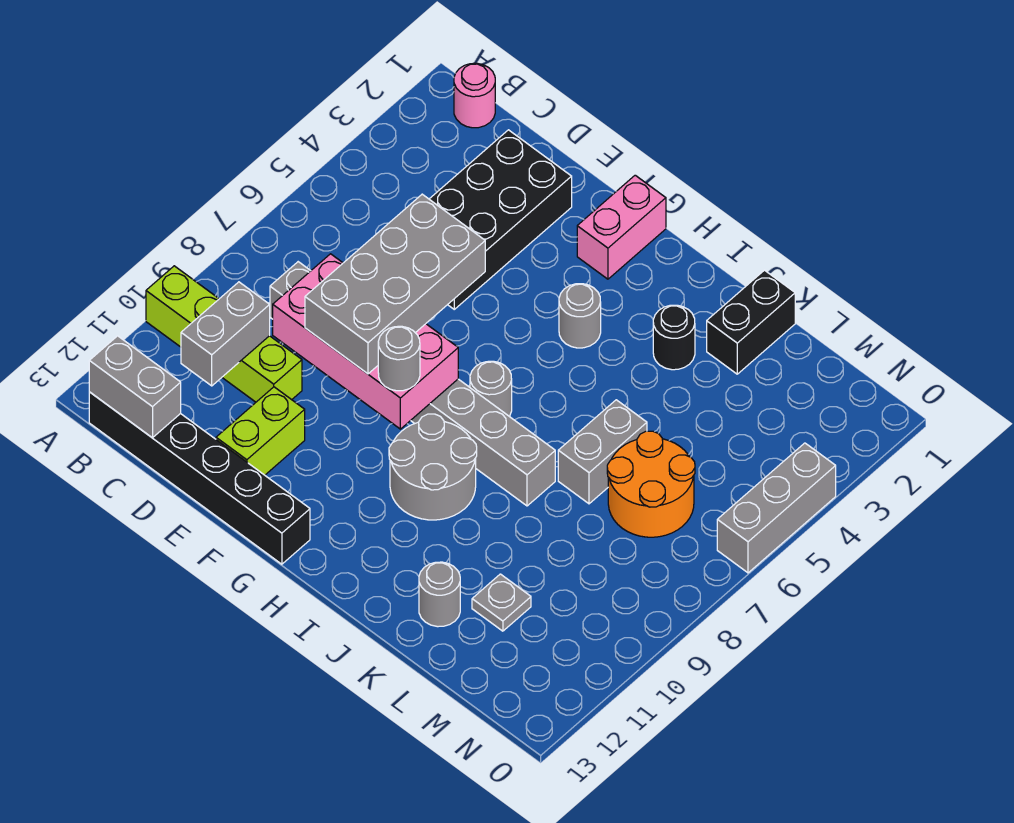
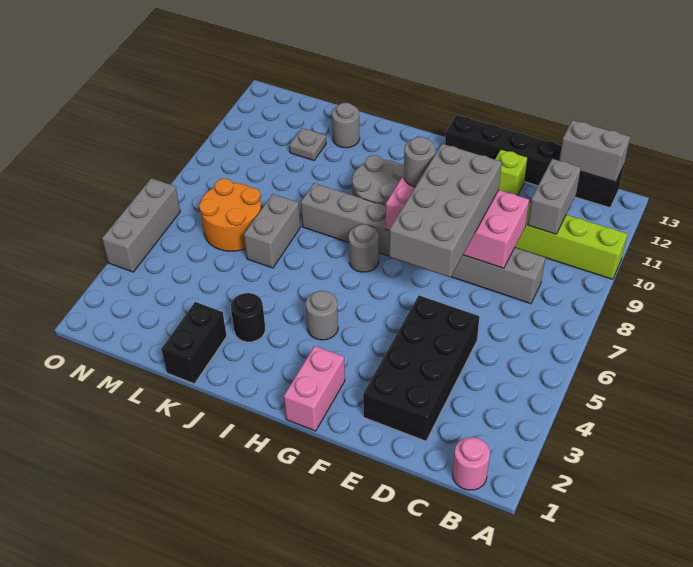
lime brick E11:E12 level 1 -> lime brick E12 level 1

